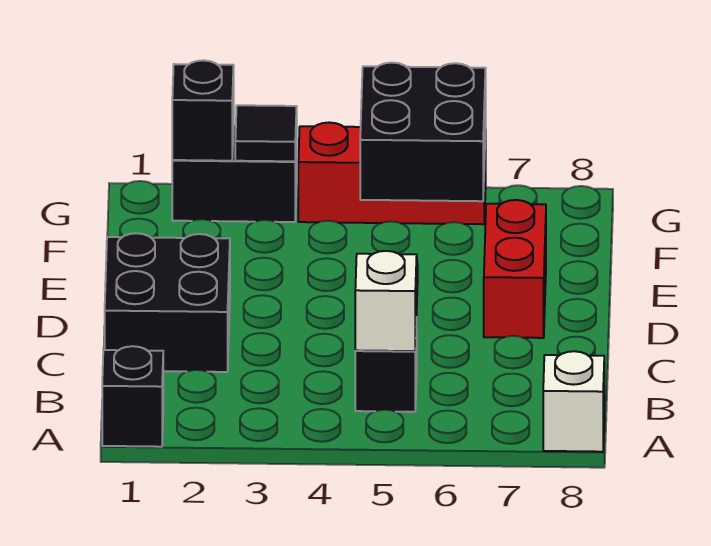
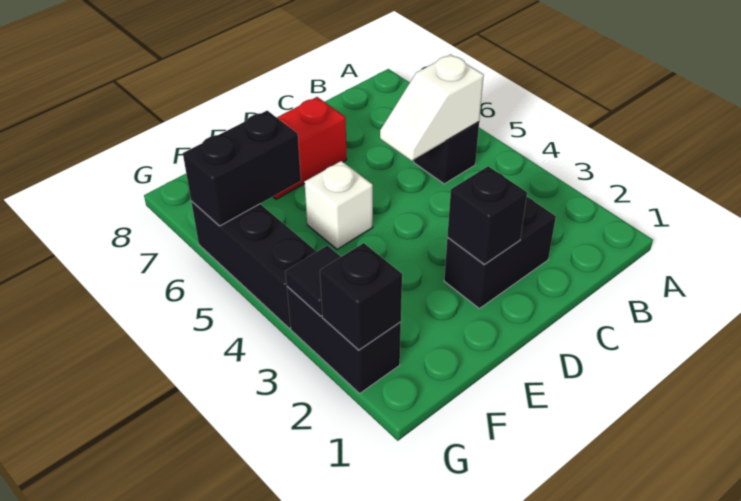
black brick A1 level 1 -> black brick D2 level 2
white brick A8 level 1 -> white brick E5 level 1
black brick C1:D2 level 1 -> black brick C2:D2 level 1
black brick F5:G6 level 2 -> black brick F6:G6 level 2
red brick G4:G6 level 1 -> black brick G4:G6 level 1

